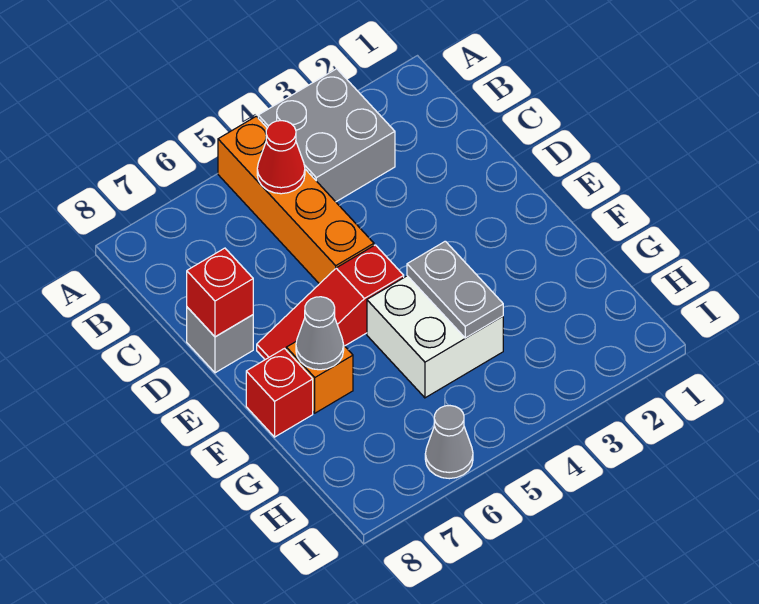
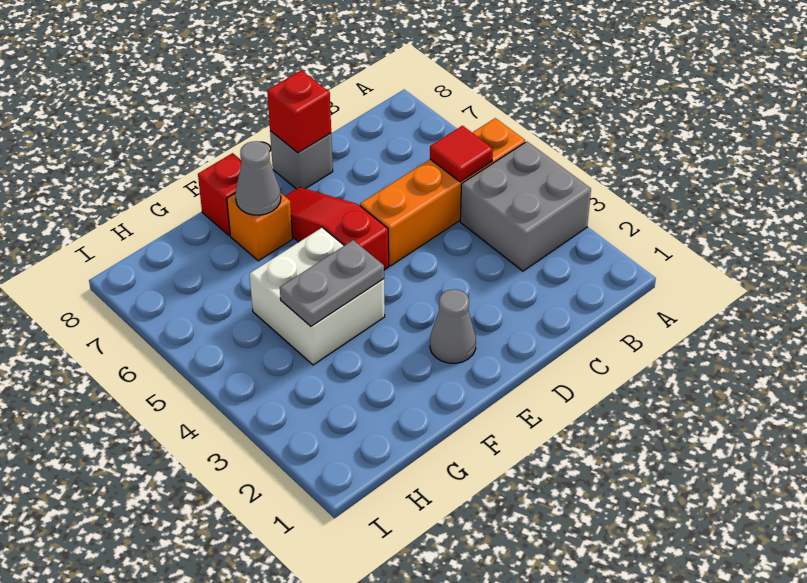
red cone B5 level 2 -> red tile B5 level 2
grey cone I6 level 1 -> grey cone E2 level 1

